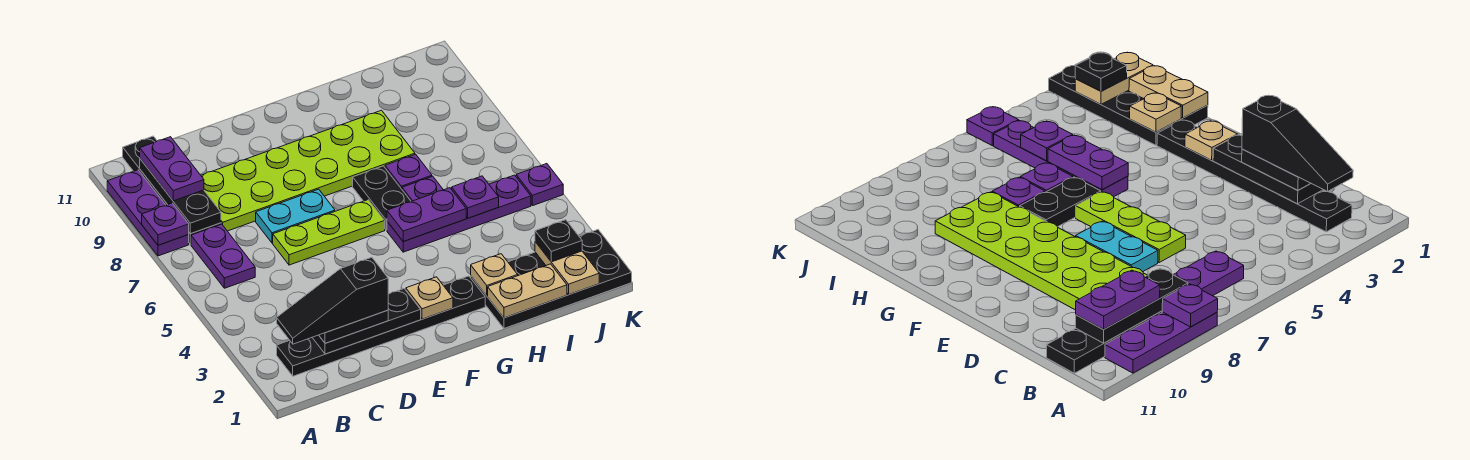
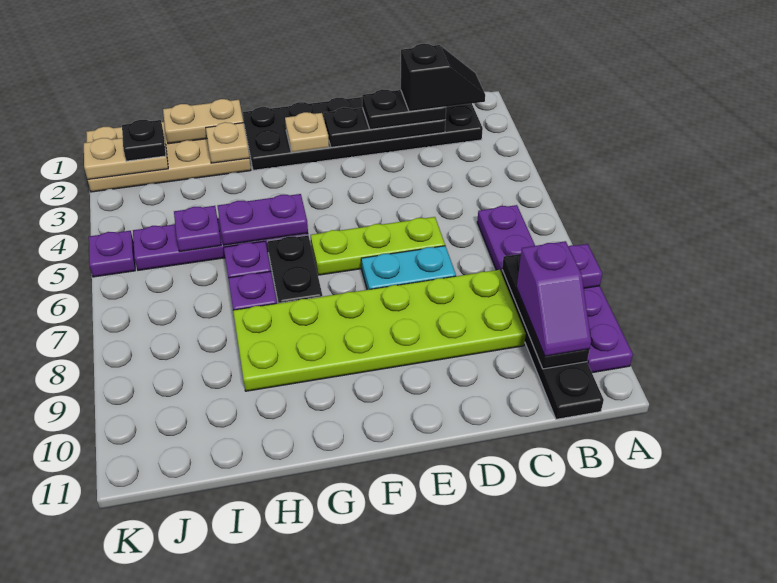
black plate B2:G2 level 1 -> black plate B1:G2 level 1
black slope B2:D2 level 4 top D -> black slope B2:C2 level 4 top C
purple plate B9:B10 level 3 -> purple slope B9:B10 level 3 top 9
black plate H1:K2 level 1 -> tan plate H1:K2 level 1
tan plate J1:J2 level 2 -> tan plate J2:K2 level 2

